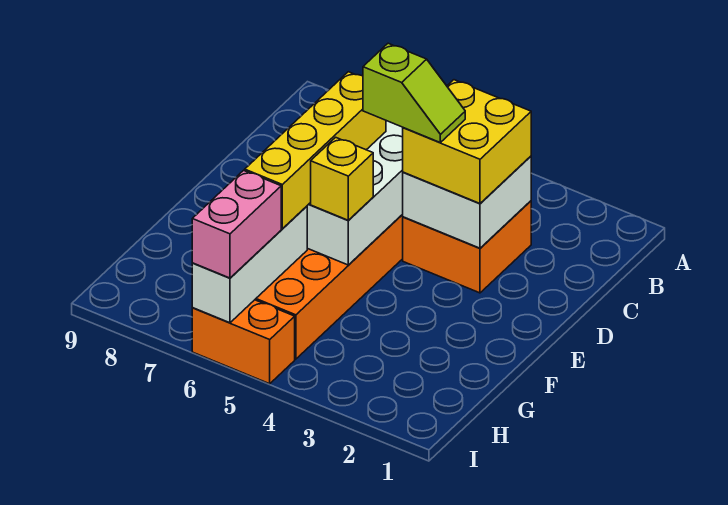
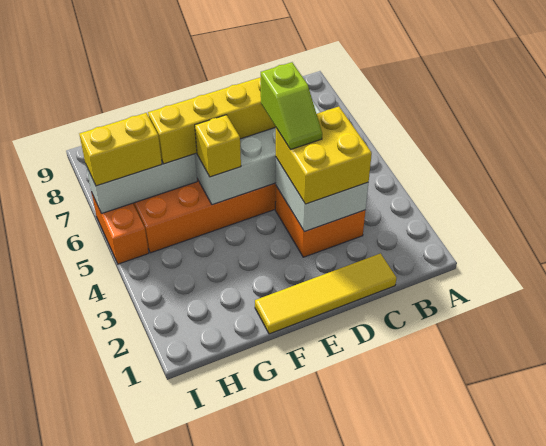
none -> yellow tile C1:F1 level 1
pink brick H6:I6 level 3 -> yellow brick H6:I6 level 3

